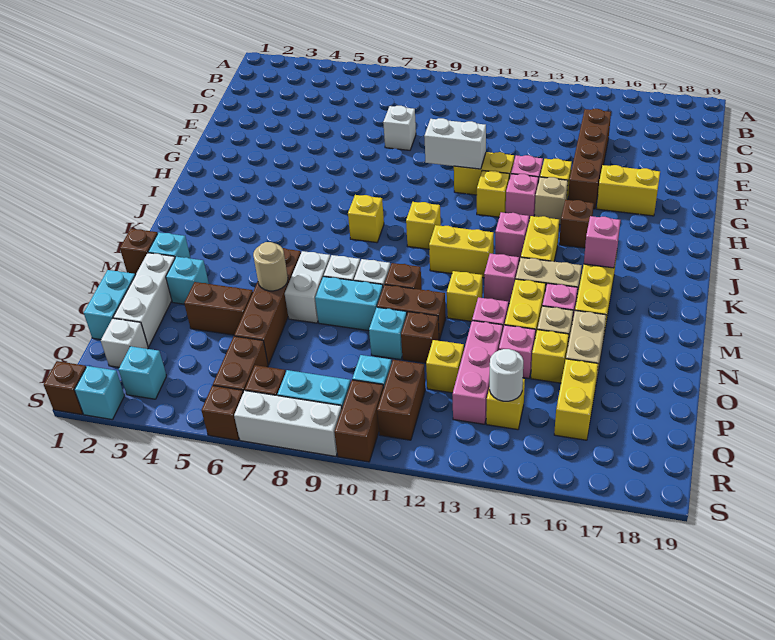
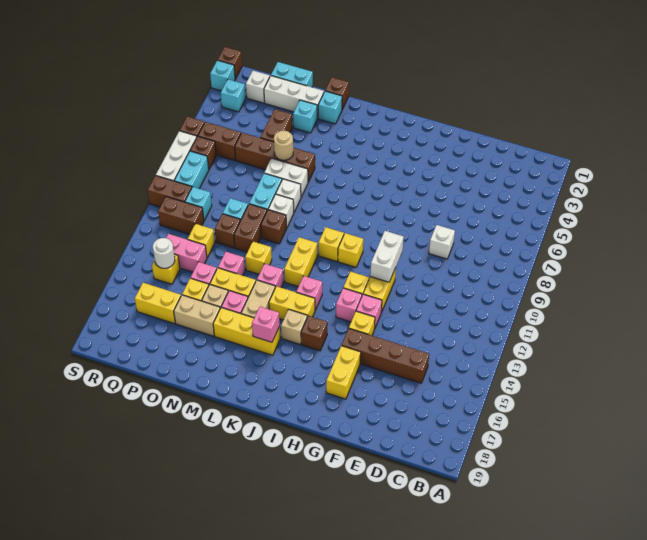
tan brick H14 level 1 -> tan brick J15 level 1
yellow brick J8 level 1 -> yellow brick I10 level 1
pink brick O13:Q13 level 1 -> pink brick P13:Q13 level 1

